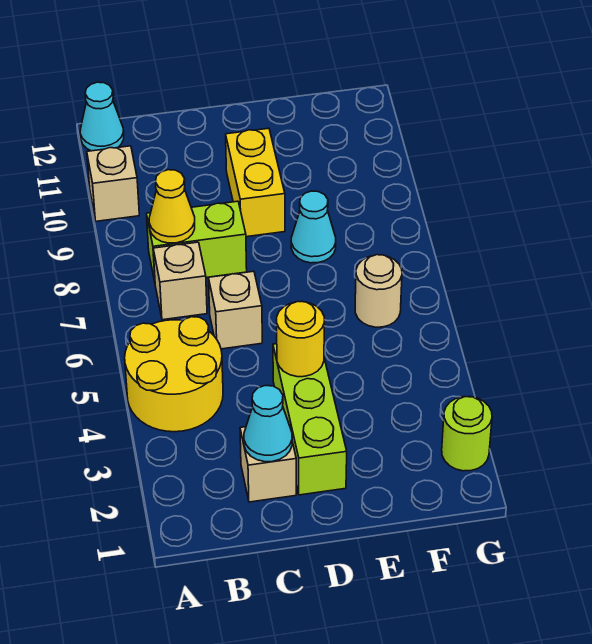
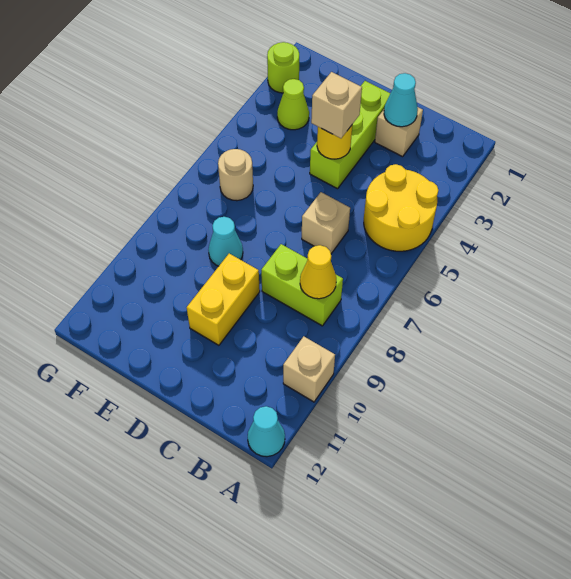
tan brick B7 level 1 -> tan brick D4 level 3
none -> lime cone F3 level 1

